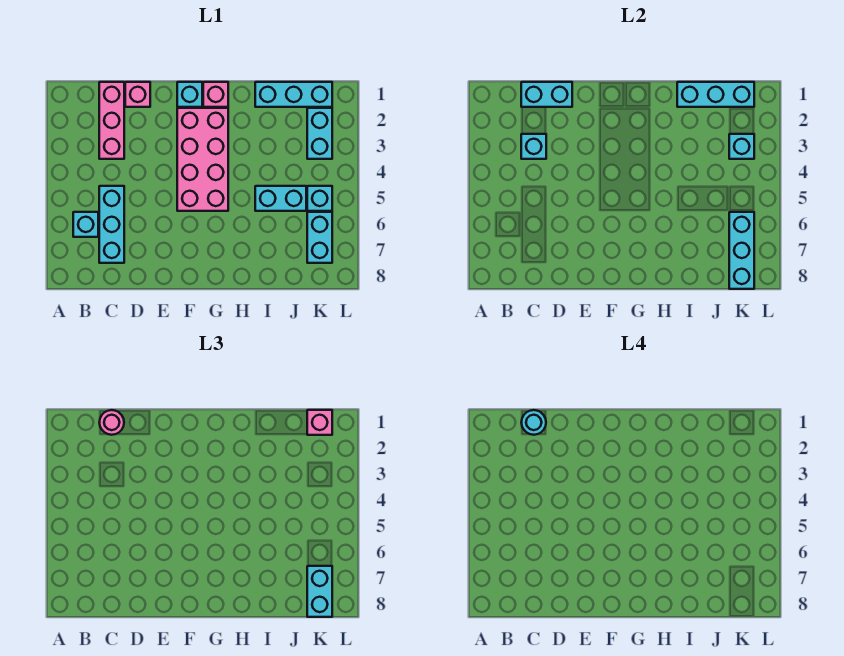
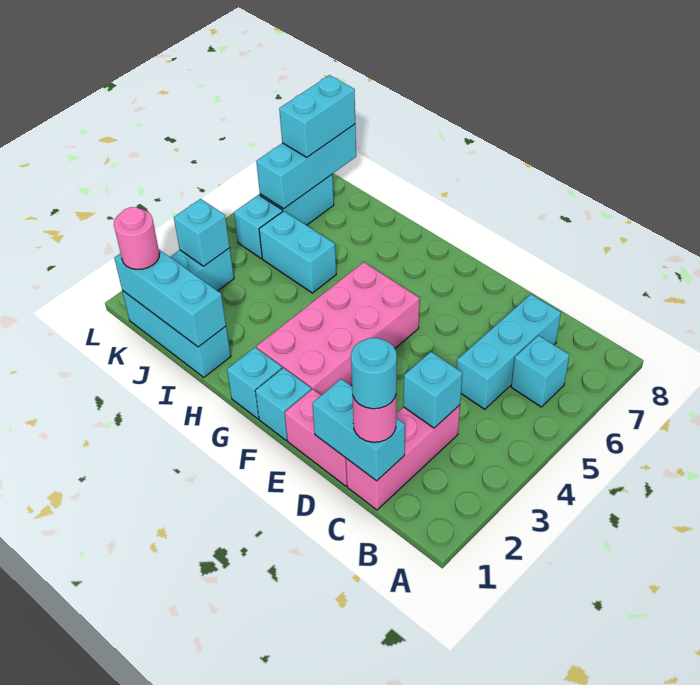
pink brick D1 level 1 -> pink brick D1:E1 level 1
pink brick G1 level 1 -> cyan brick G1 level 1
pink brick K1 level 3 -> pink round brick K1 level 3

